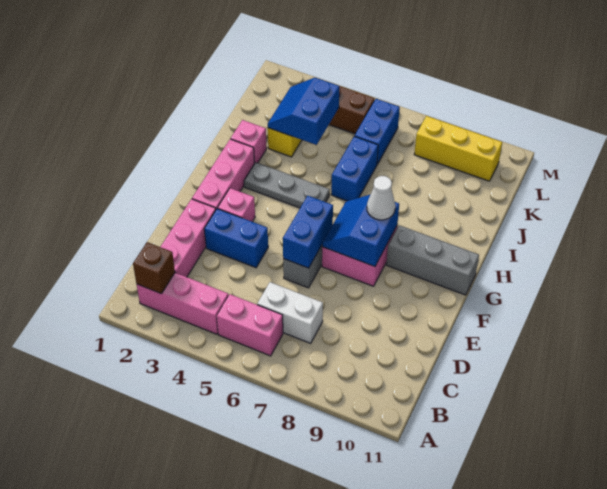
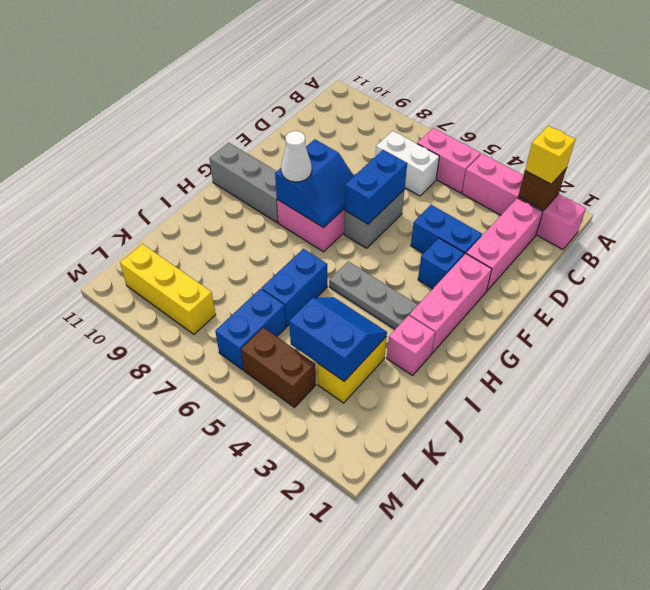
pink brick B2:B4 level 1 -> pink brick B1:B4 level 1
none -> yellow brick B2 level 3
pink brick F3 level 1 -> blue brick F3 level 1
blue slope J3:K4 level 2 top 4 -> blue slope J3:K4 level 2 top K

